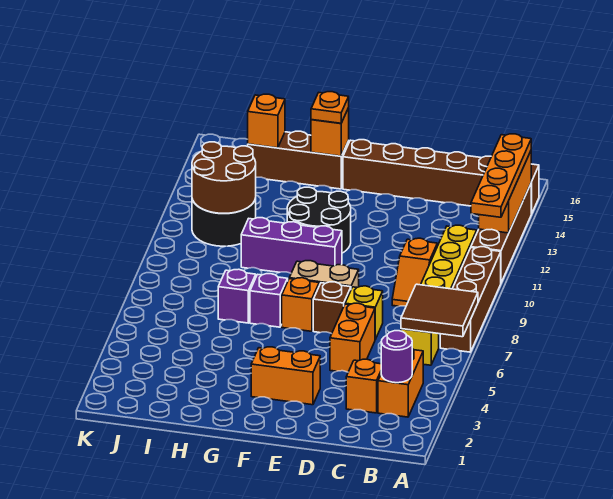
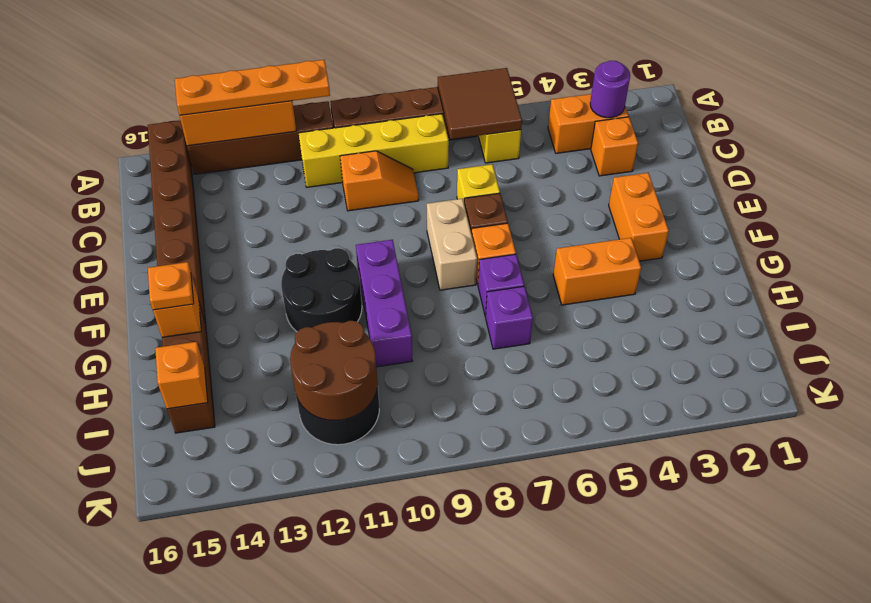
orange brick D5:D6 level 1 -> orange brick G4:G5 level 1

